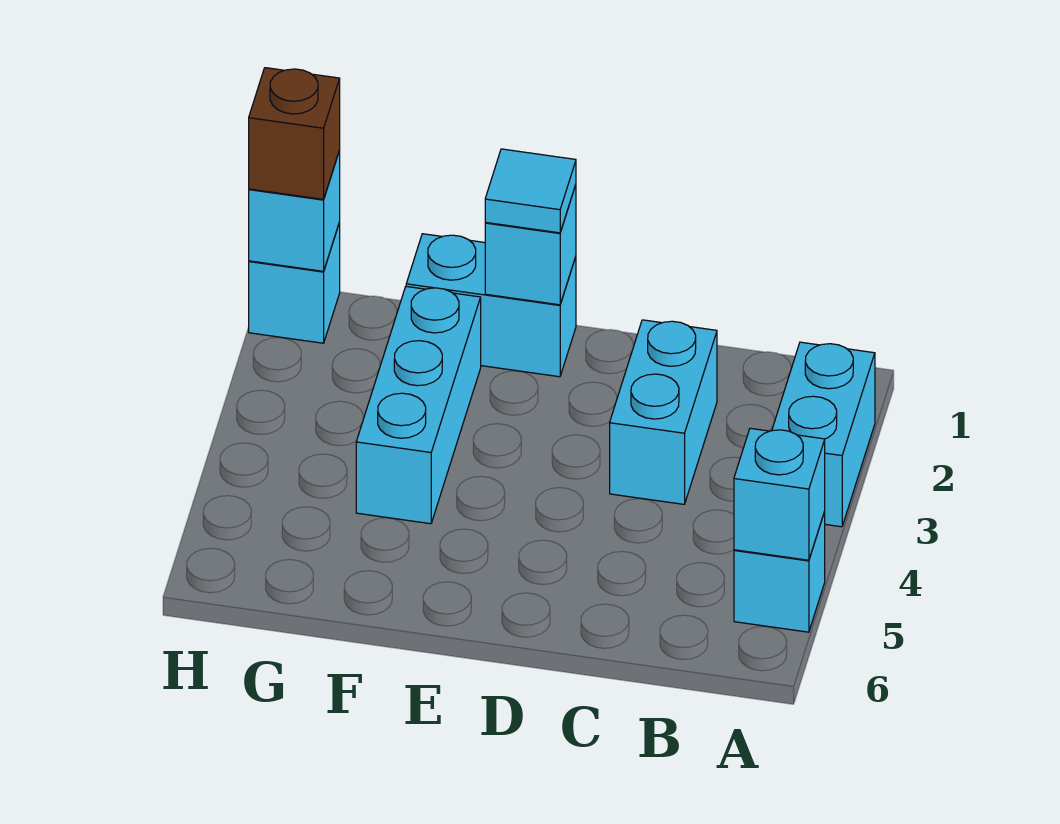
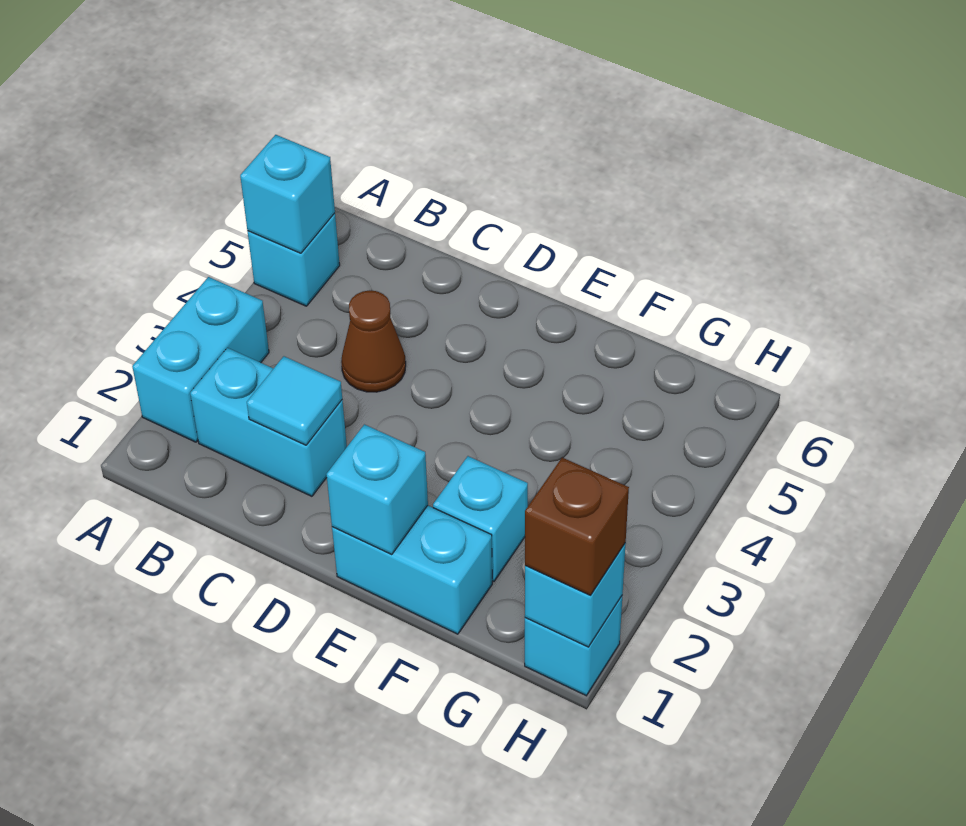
cyan brick C2:C3 level 1 -> cyan brick B2:C2 level 1
none -> brown cone C4 level 1
cyan tile E1 level 3 -> cyan tile C2 level 2
cyan brick F2:F4 level 1 -> cyan brick F2 level 1

